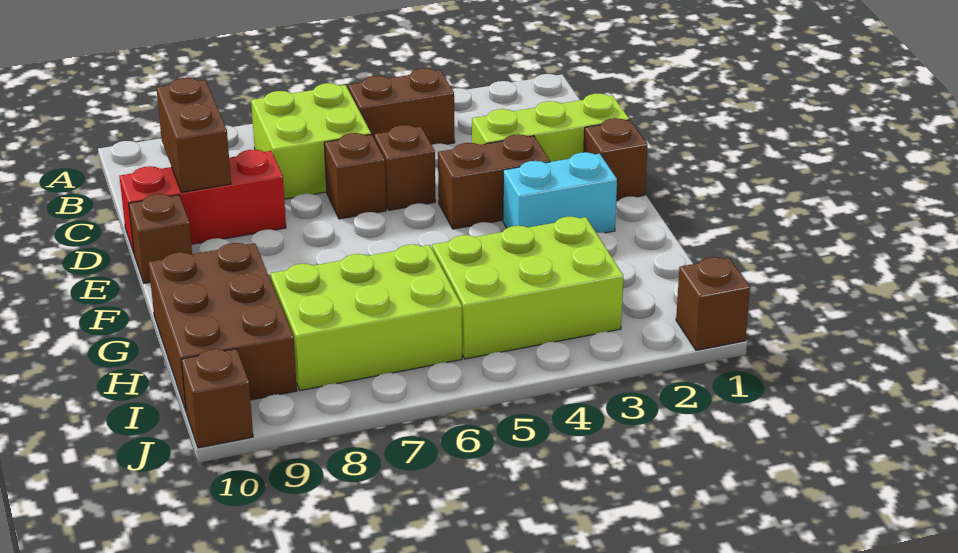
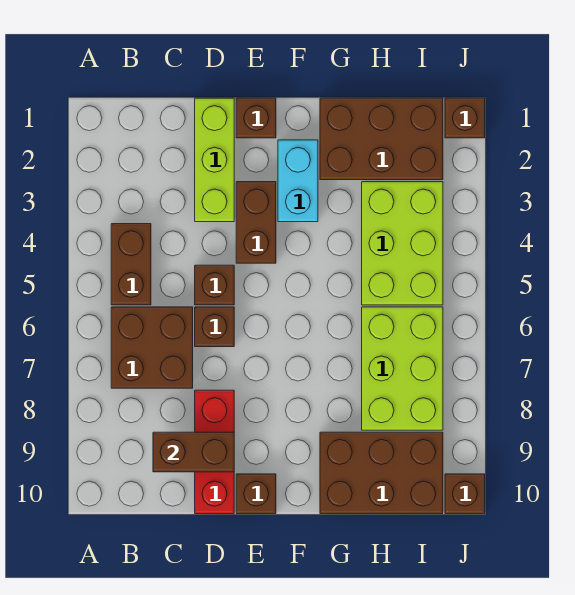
lime brick B6:C7 level 1 -> brown brick B6:C7 level 1
none -> brown brick G1:I2 level 1

